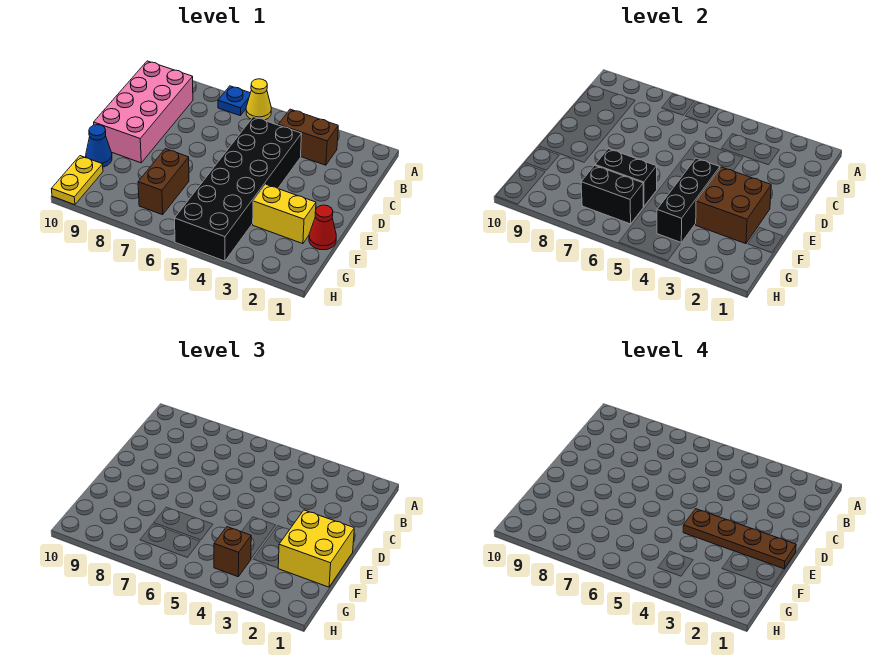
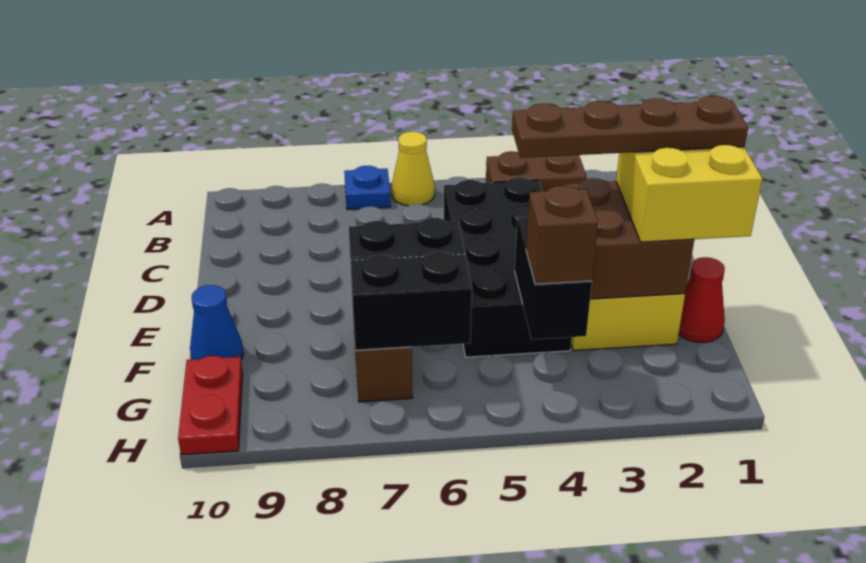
pink brick B9:E10 level 1 -> none
black brick C4:H5 level 1 -> black brick C4:F5 level 1
black brick E4:G4 level 2 -> black brick F4:G4 level 2
yellow plate G10:H10 level 1 -> red plate G10:H10 level 1

